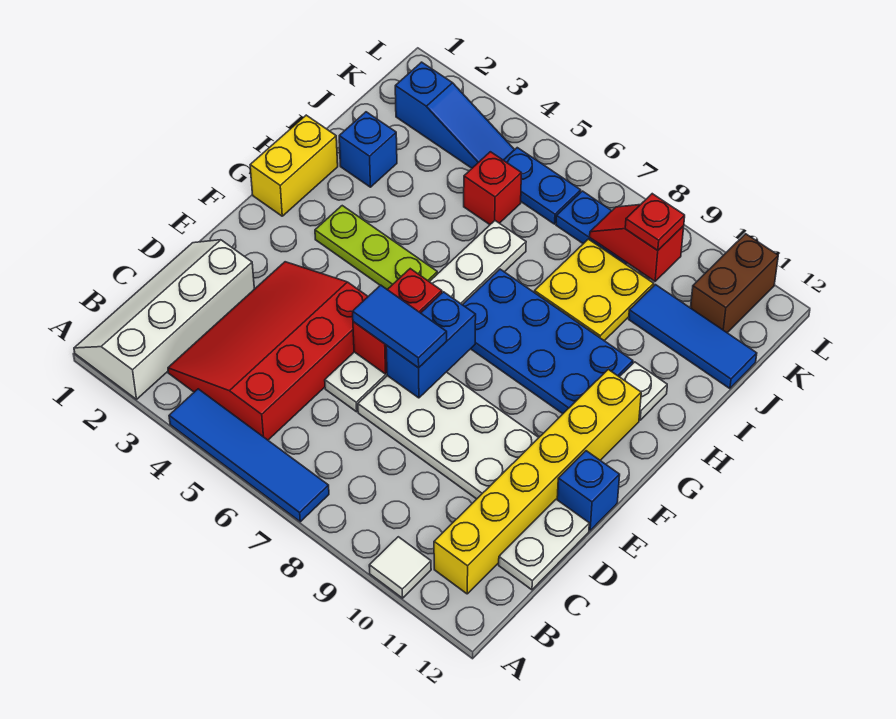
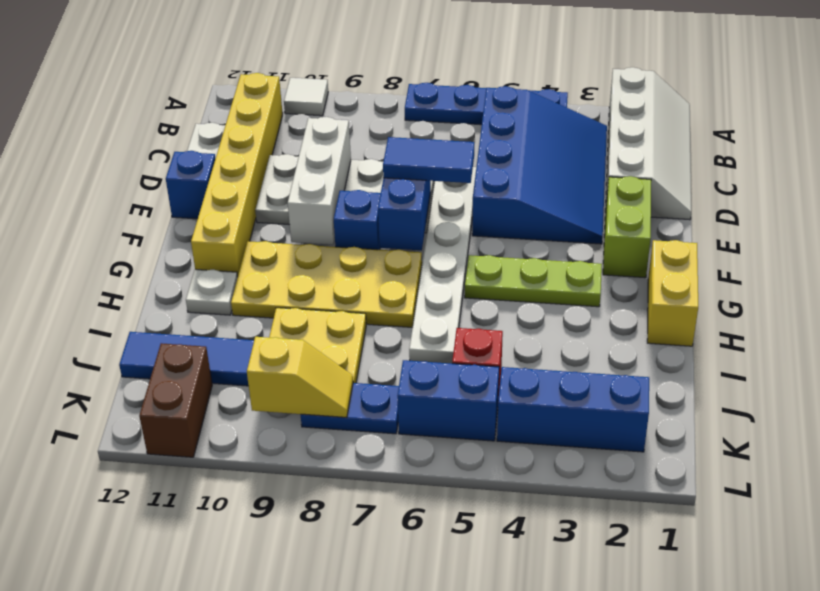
blue tile A4:A7 level 1 -> blue plate A4:A7 level 1
red slope B3:E5 level 1 top 5 -> blue slope B3:E5 level 1 top 5
none -> white brick D9:F9 level 2
none -> lime brick E2:F2 level 1
red brick E6:F6 level 2 -> none
blue plate G7:H10 level 1 -> yellow plate G7:H10 level 1
blue brick I2 level 1 -> blue brick F8 level 1
blue slope K2:K4 level 1 top 2 -> blue brick K2:K4 level 1
blue plate K5:K6 level 1 -> blue brick K5:K6 level 1
red slope K8:K9 level 2 top 9 -> yellow slope K8:K9 level 2 top 9
red plate K9 level 3 -> none

